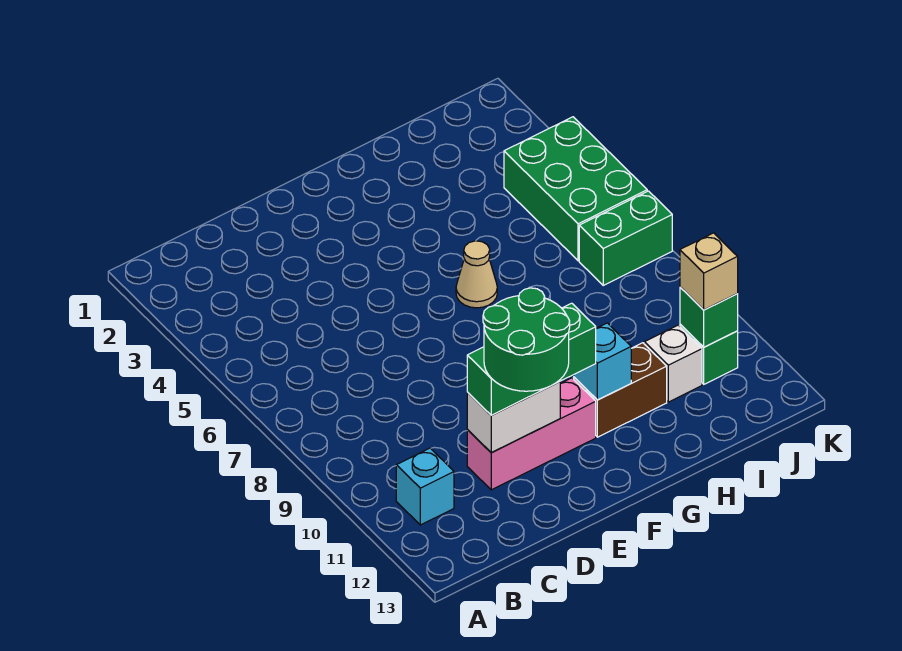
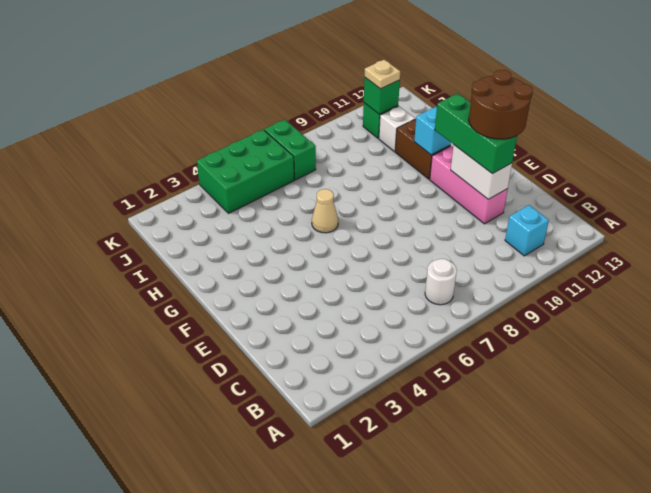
none -> white round brick B7 level 1
green round brick D11:E12 level 4 -> brown round brick D11:E12 level 4
tan brick J11 level 3 -> tan plate J11 level 3

